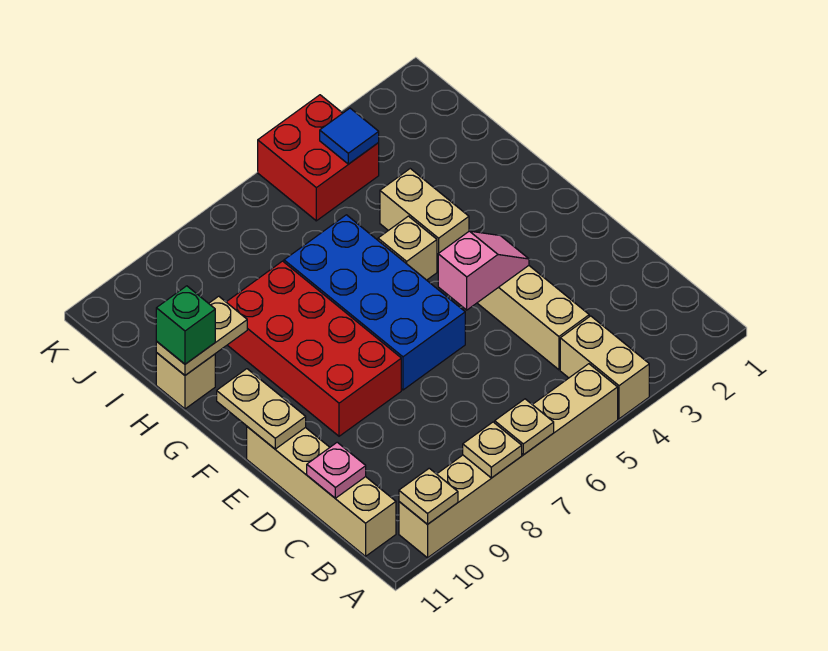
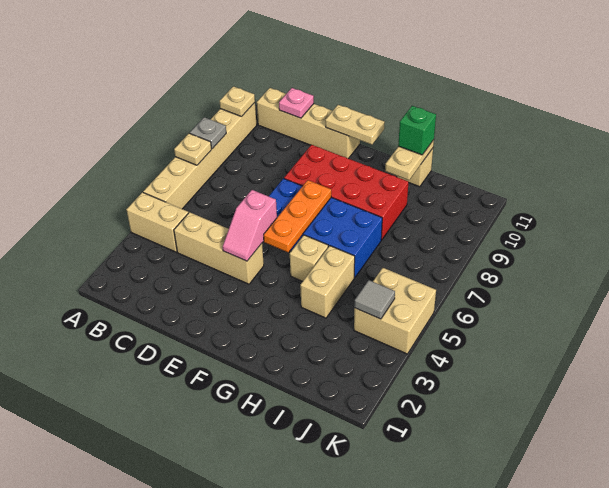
tan plate A8 level 2 -> grey plate A8 level 2
none -> orange plate F5:F7 level 2
tan brick G4:H4 level 1 -> tan brick H4:H5 level 1
red brick J4:K5 level 1 -> tan brick J4:K5 level 1
blue tile J4 level 2 -> grey tile J4 level 2

